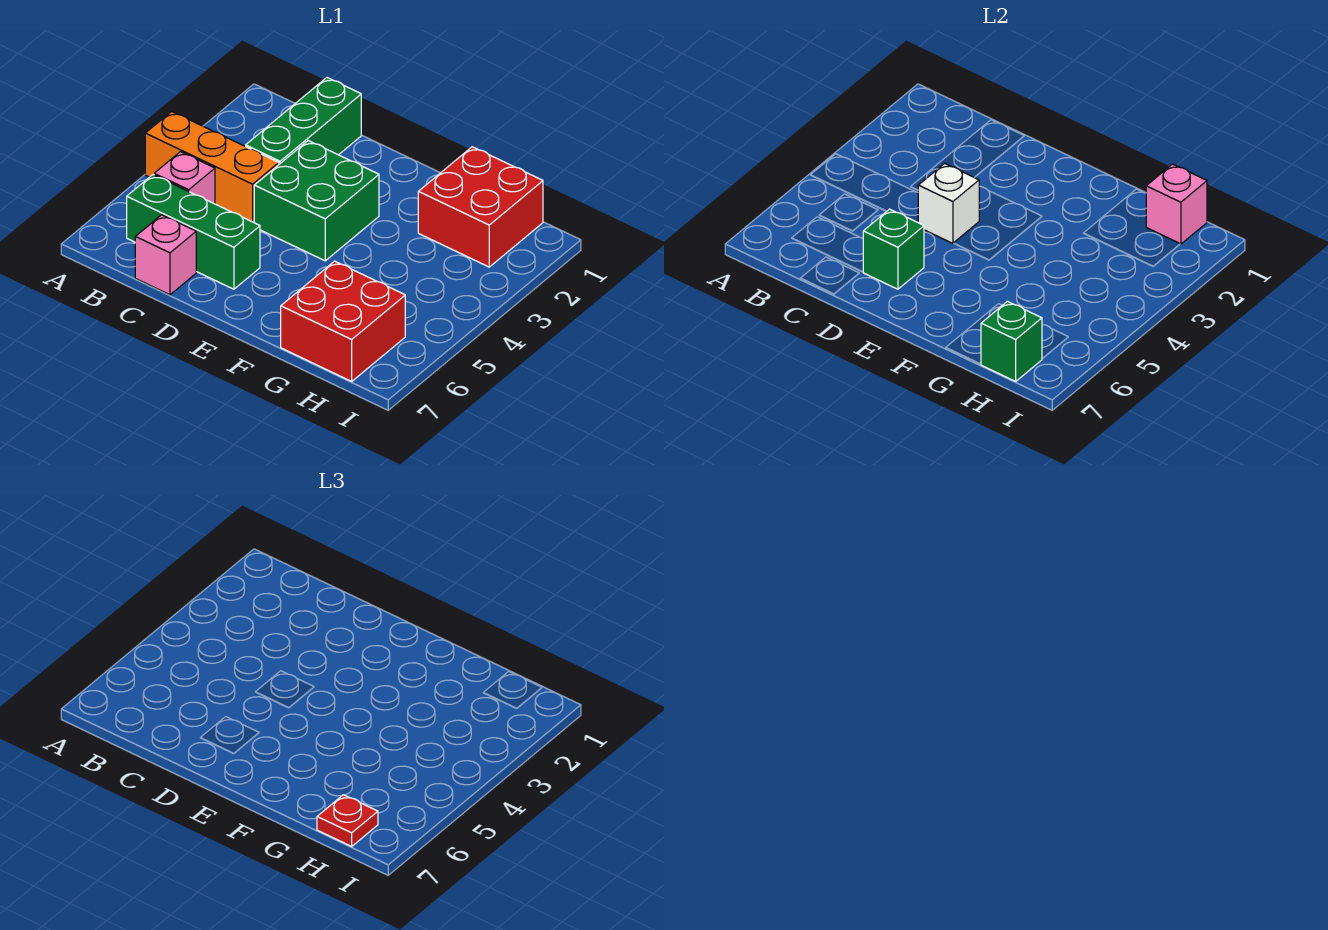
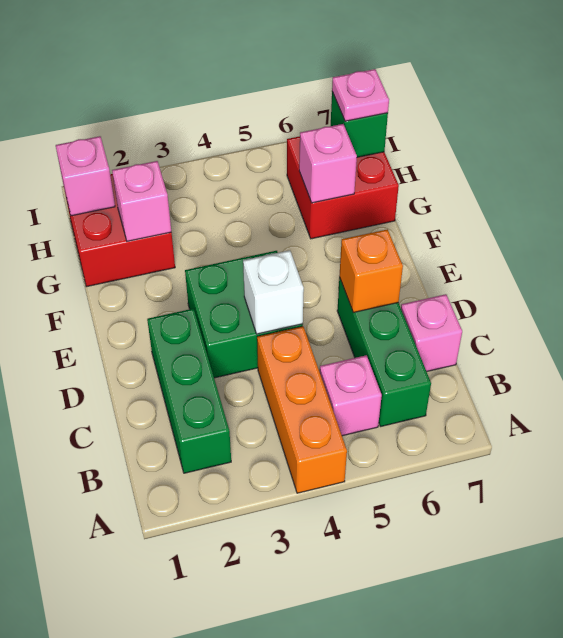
green brick C1:C3 level 1 -> green brick B2:D2 level 1
green brick D6 level 2 -> orange brick D6 level 2
none -> pink brick G2 level 2
none -> pink brick G6 level 2
red plate H7 level 3 -> pink plate H7 level 3

